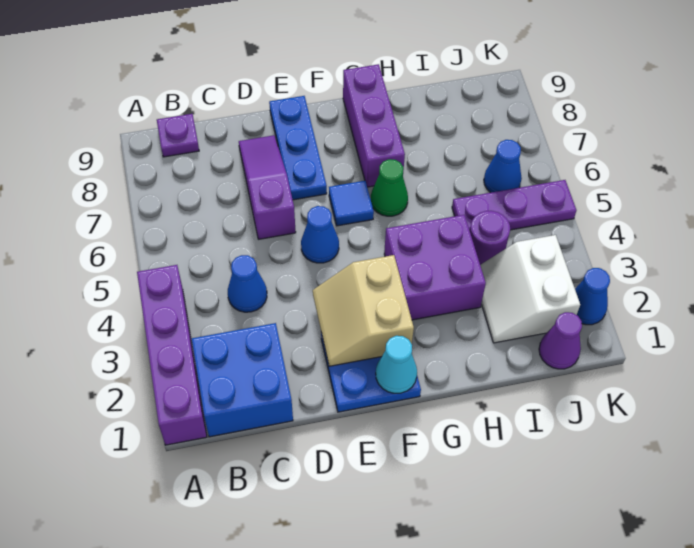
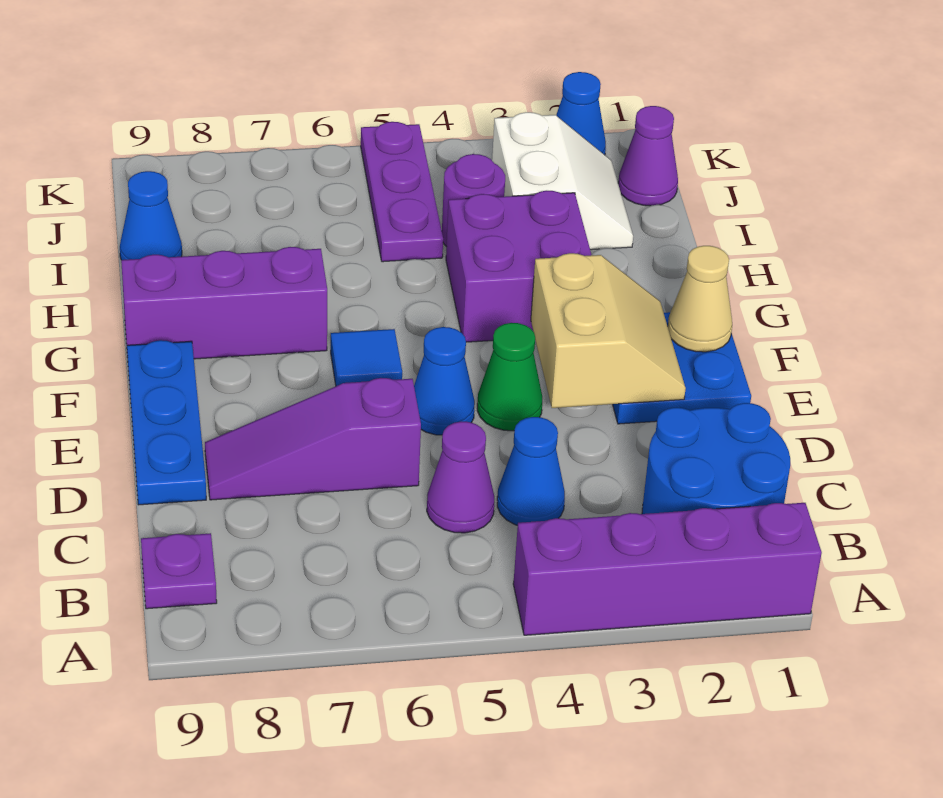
blue brick B1:C2 level 1 -> blue round brick B1:C2 level 1
none -> purple cone C5 level 1
tan slope E2:F3 level 2 top F -> tan slope E2:F3 level 2 top 3
blue plate E7:E9 level 1 -> blue plate D9:F9 level 1
cyan cone F1 level 2 -> tan cone F1 level 2
green cone G6 level 1 -> green cone E4 level 1
white slope I2:J3 level 1 top J -> white slope I2:J3 level 1 top 3
blue cone J6 level 1 -> blue cone I9 level 1

